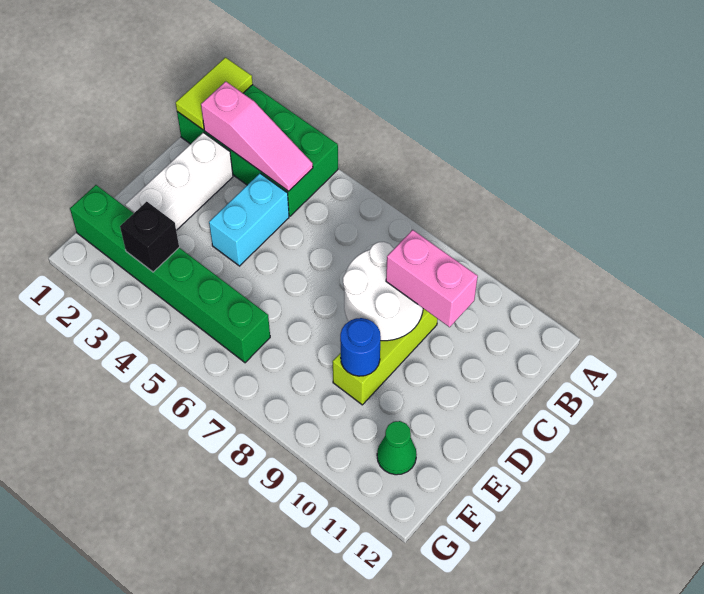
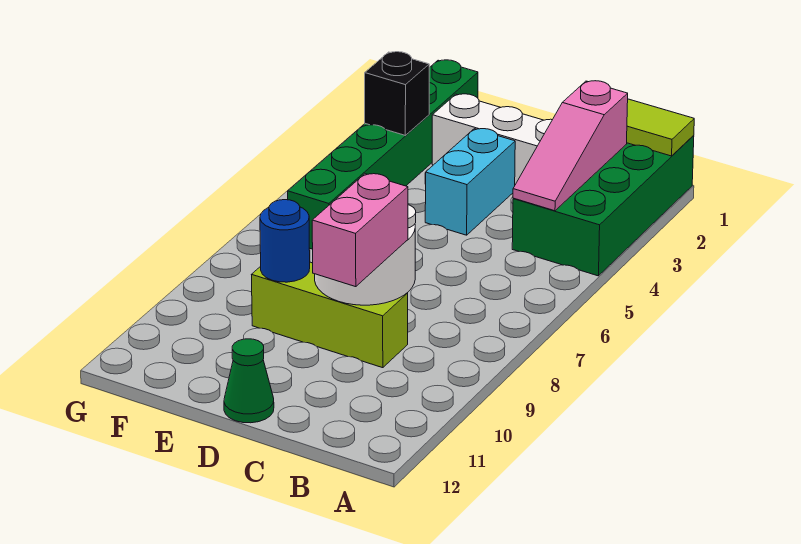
cyan brick C4:D4 level 1 -> cyan brick D3:D4 level 1
green cone F11 level 1 -> green cone D12 level 1

